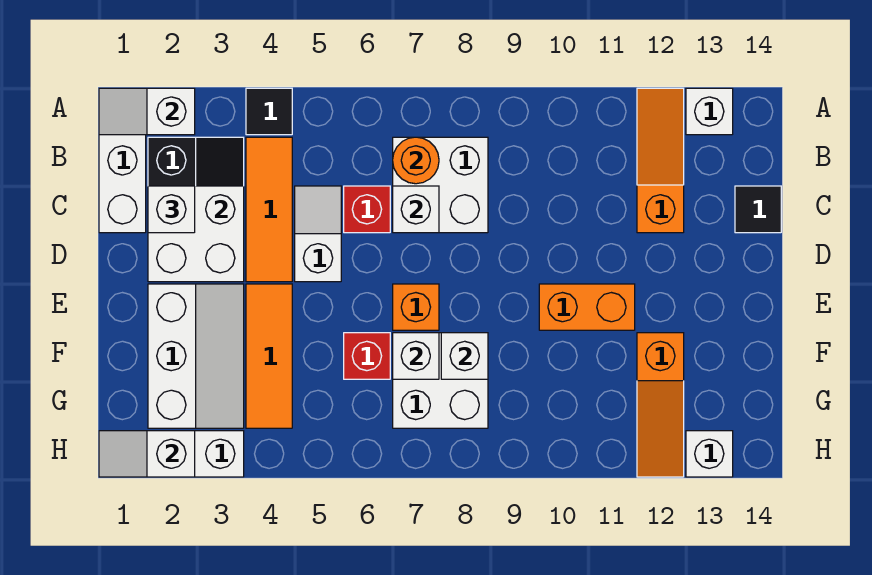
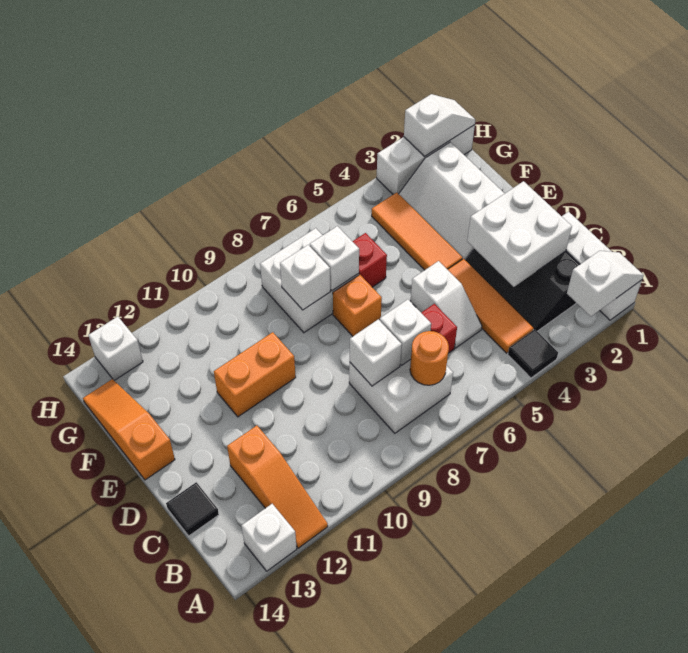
white brick C2 level 3 -> white brick C8 level 2
orange slope F12:H12 level 1 top F -> orange slope E14:G14 level 1 top E

